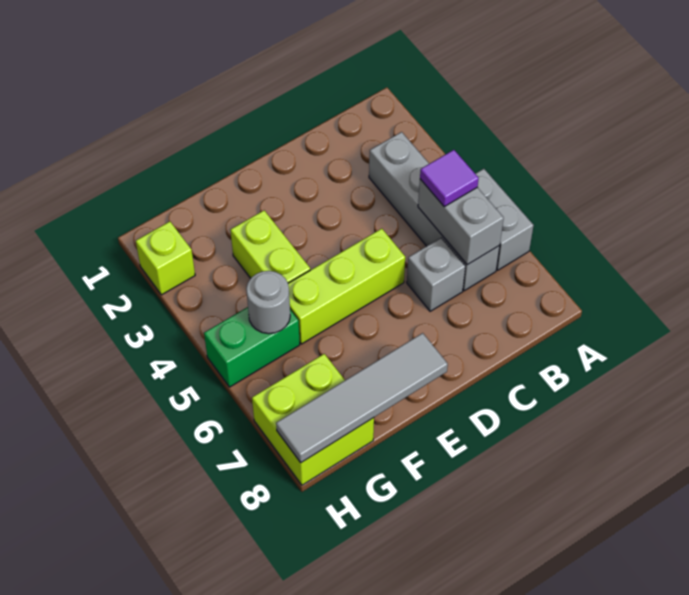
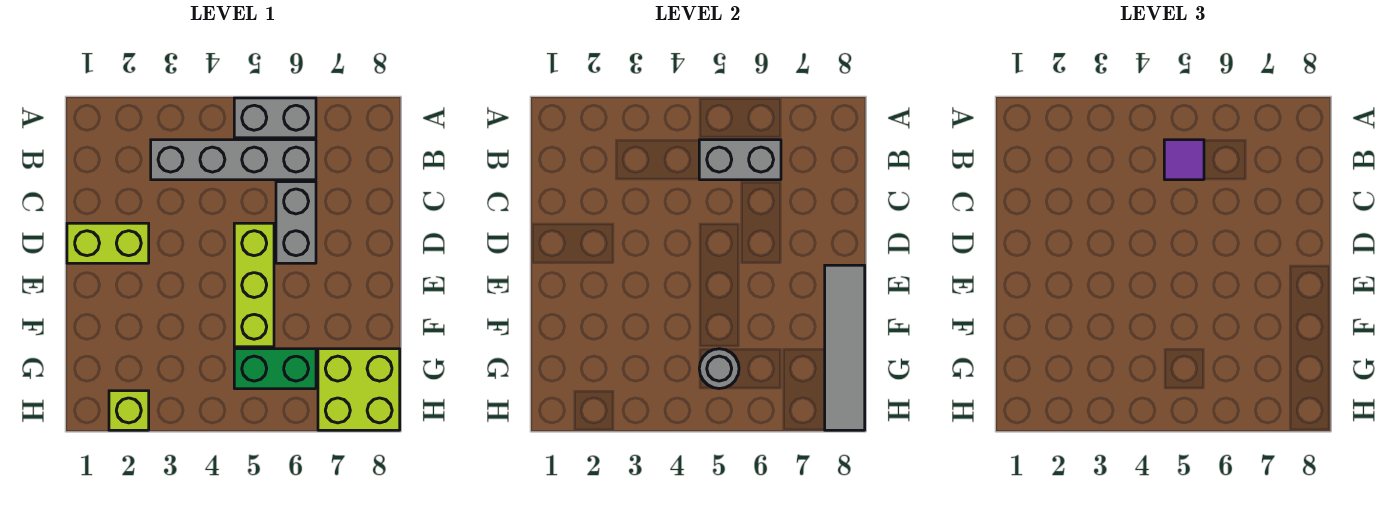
grey brick C6 level 1 -> grey brick C6:D6 level 1
lime brick F3:F4 level 1 -> lime brick D1:D2 level 1
green brick G5:H5 level 1 -> green brick G5:G6 level 1

